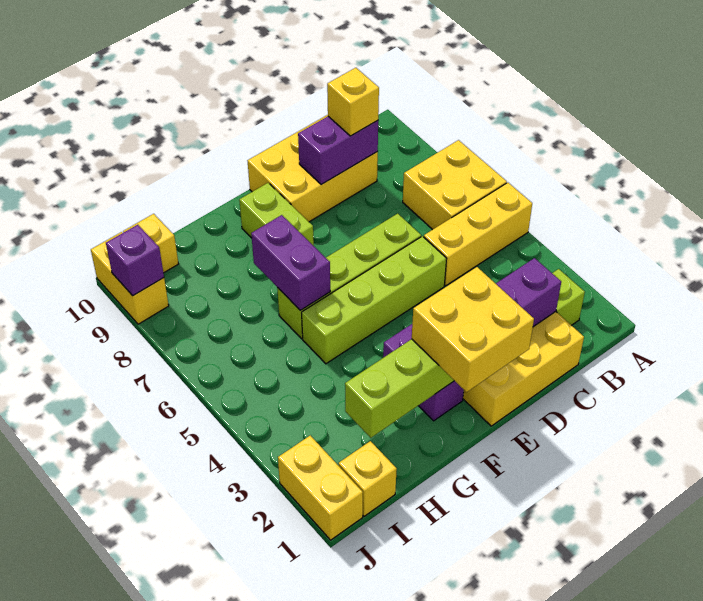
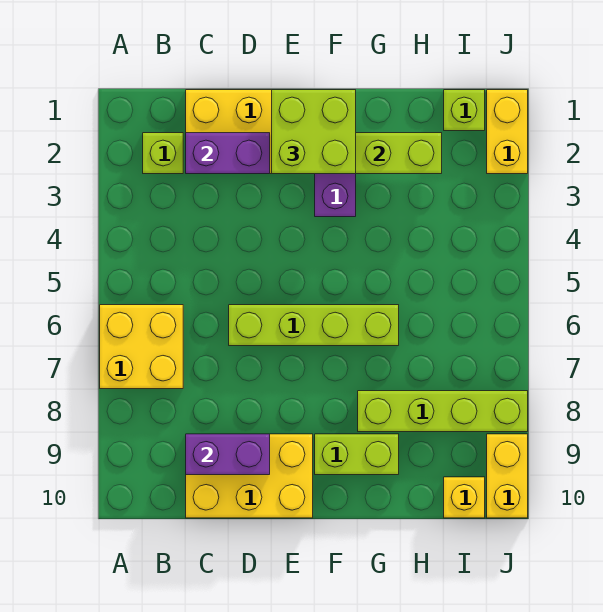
yellow brick A5:C5 level 1 -> none
yellow brick C9 level 3 -> none
lime brick D5:G5 level 1 -> lime brick G8:J8 level 1
yellow brick E1:F2 level 3 -> lime brick E1:F2 level 3
lime brick F8:F9 level 1 -> lime brick F9:G9 level 1
purple brick G6:G7 level 2 -> none
yellow brick I1 level 1 -> lime brick I1 level 1
purple brick J9 level 2 -> none

